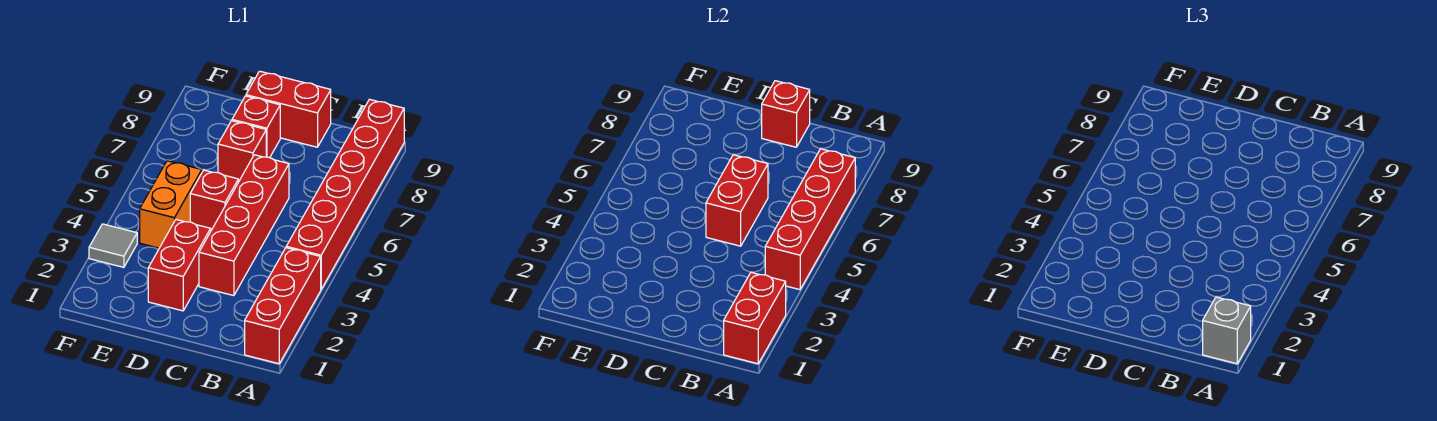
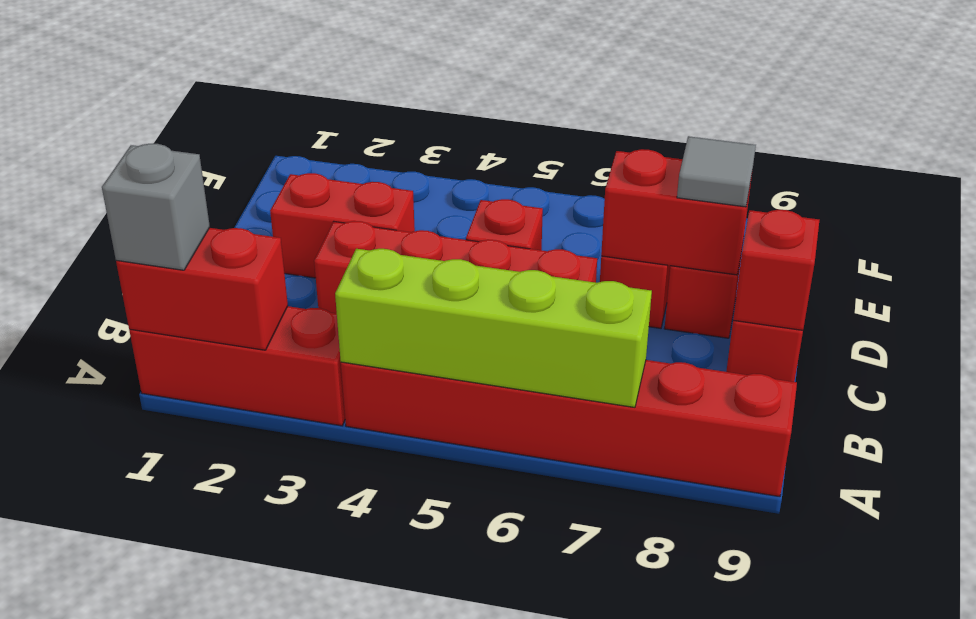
red brick A4:A7 level 2 -> lime brick A4:A7 level 2
red brick C5:C6 level 2 -> red brick D7:D8 level 2
orange brick E4:E5 level 1 -> none
grey tile F3 level 1 -> grey tile D8 level 3

